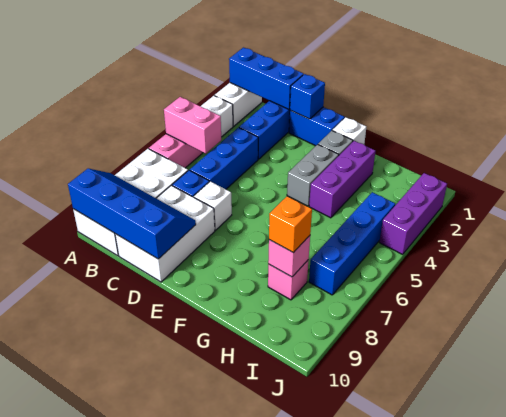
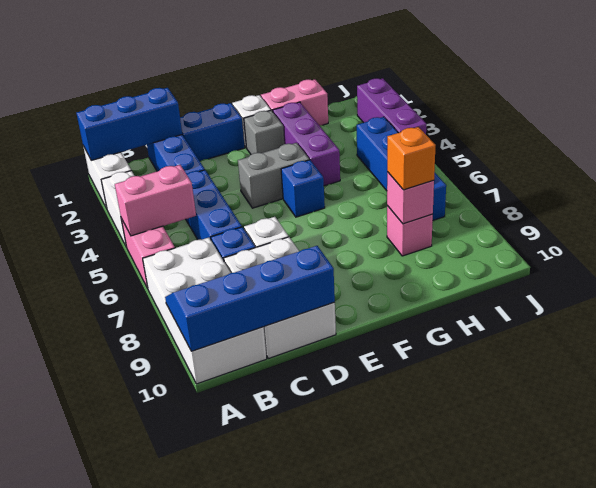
blue brick D1 level 2 -> blue brick F5 level 1
grey brick F3:F4 level 1 -> grey brick E4:F4 level 1
none -> pink brick G1:H1 level 1

